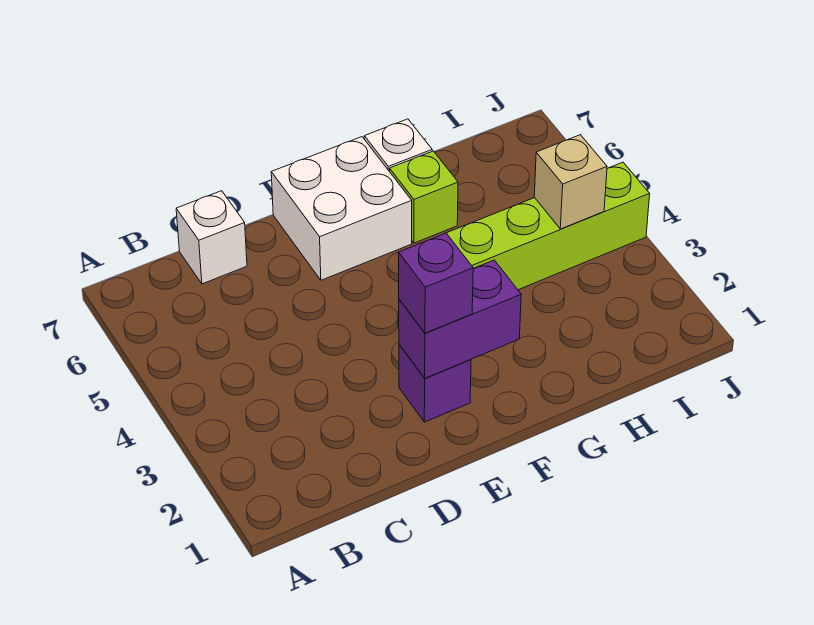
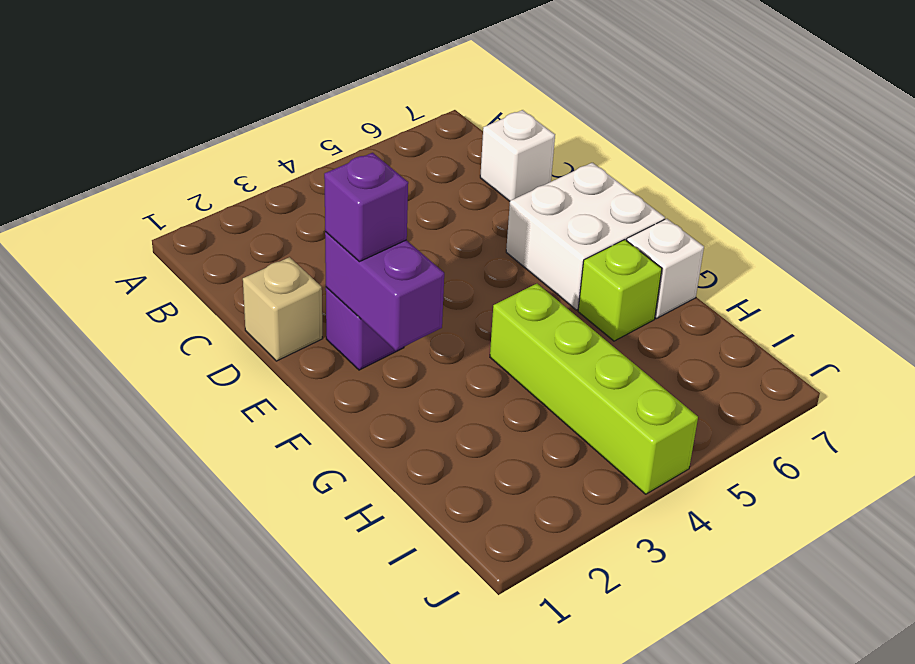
tan brick I4 level 2 -> tan brick D1 level 1

